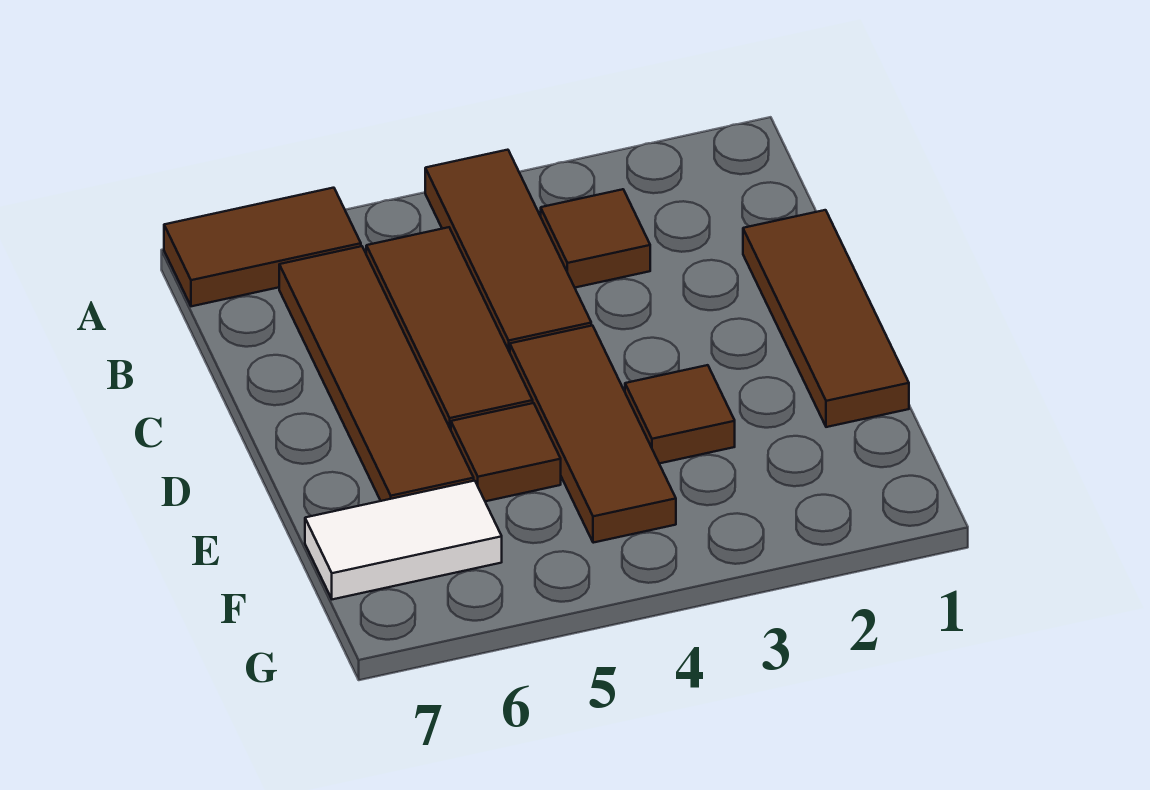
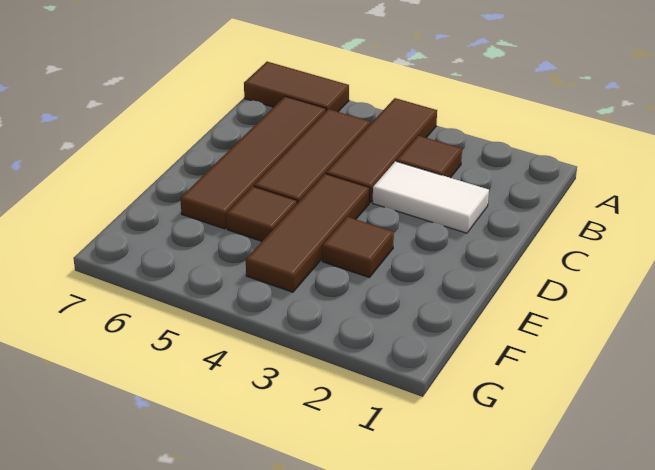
brown tile C1:E1 level 1 -> none
white tile F6:F7 level 1 -> white tile C2:C3 level 1

